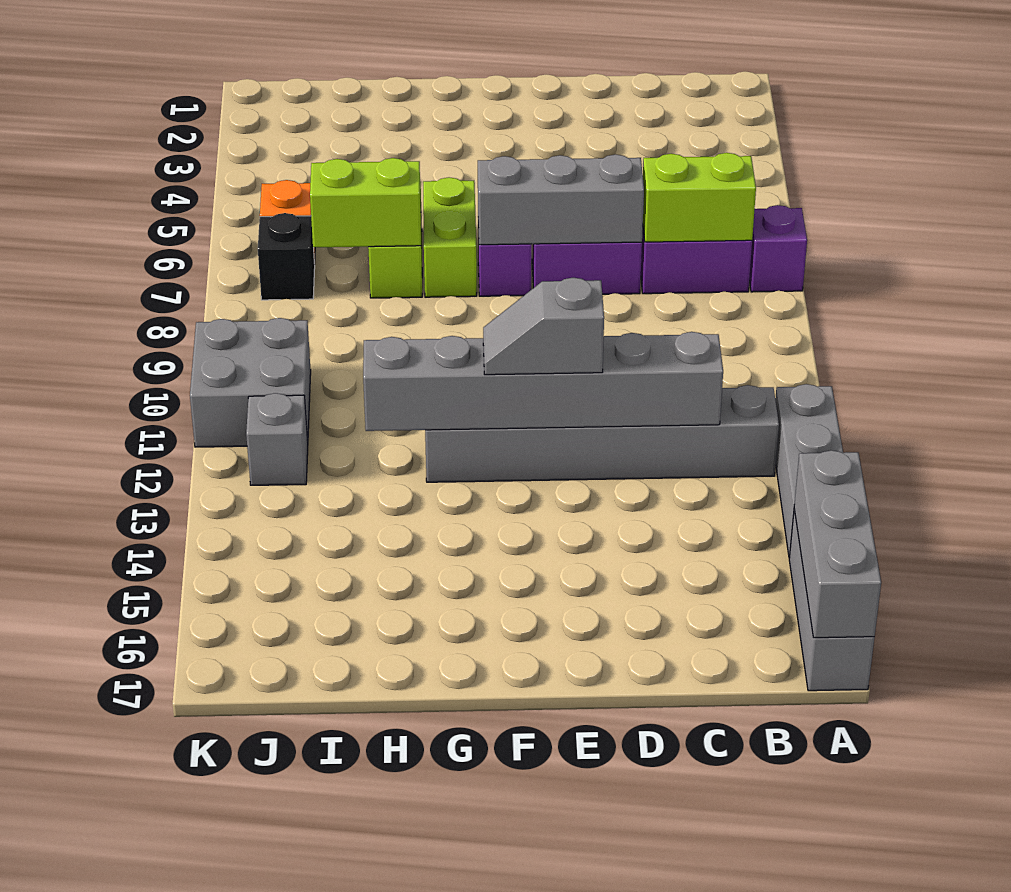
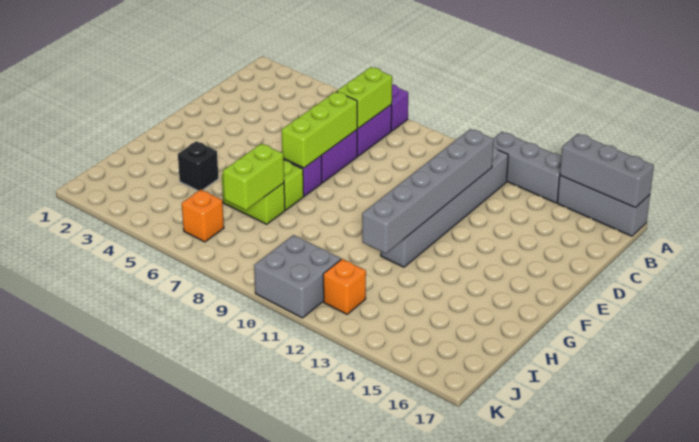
grey brick D7:F7 level 2 -> lime brick D7:F7 level 2
grey slope E12:F12 level 3 top E -> none
black brick J7 level 1 -> black brick H4 level 1
grey brick J12 level 1 -> orange brick J12 level 1

